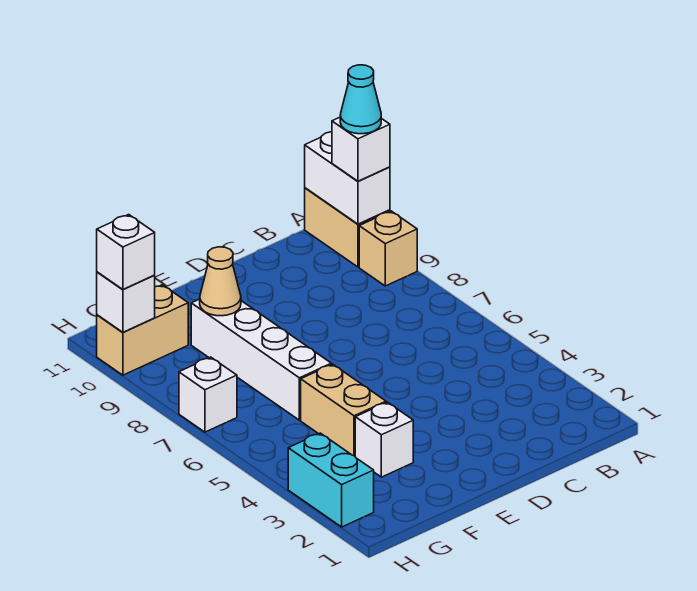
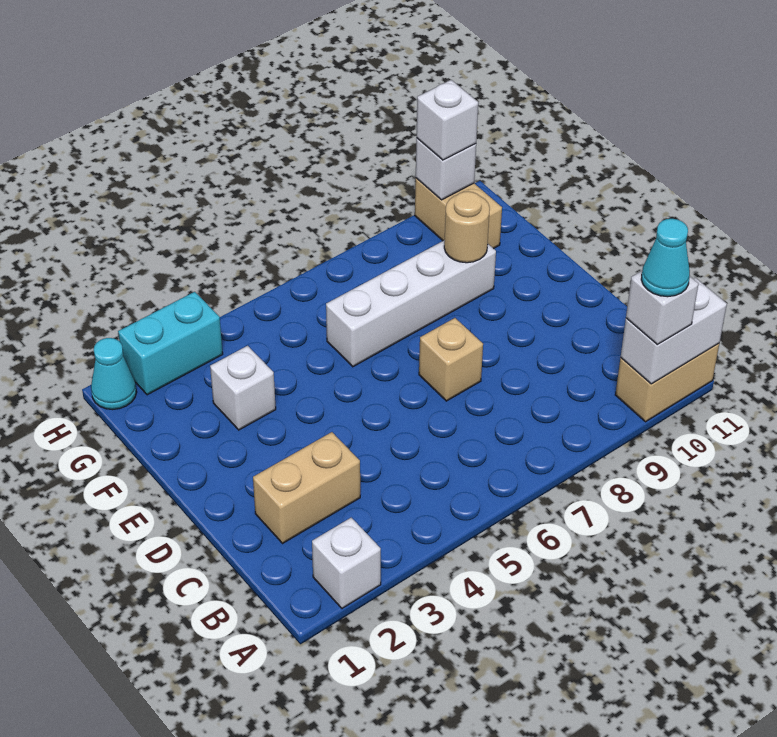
tan brick A9 level 1 -> tan brick D7 level 1
tan brick F4:F5 level 1 -> tan brick C2:C3 level 1
tan cone F9 level 2 -> tan round brick F9 level 2
none -> cyan cone H1 level 1
white brick H7 level 1 -> white brick A2 level 1

